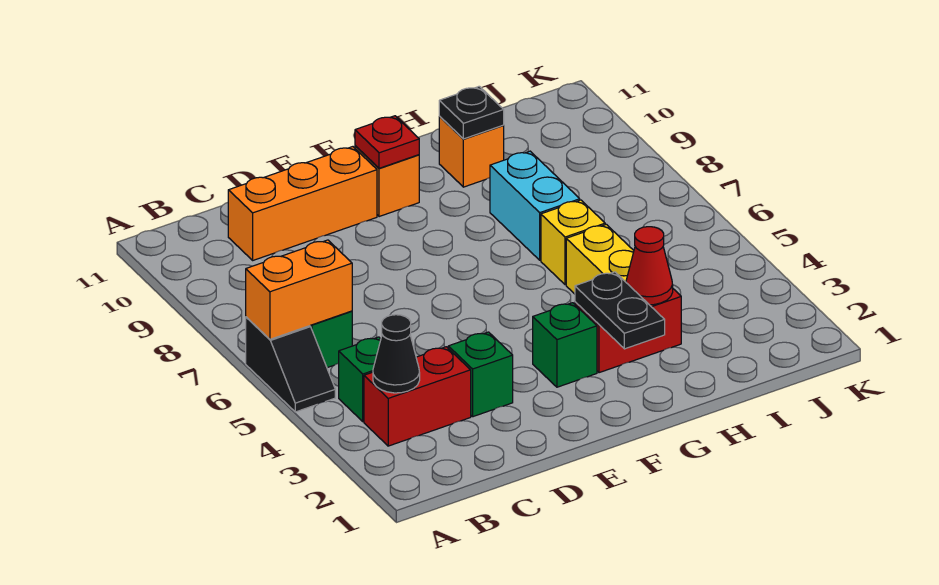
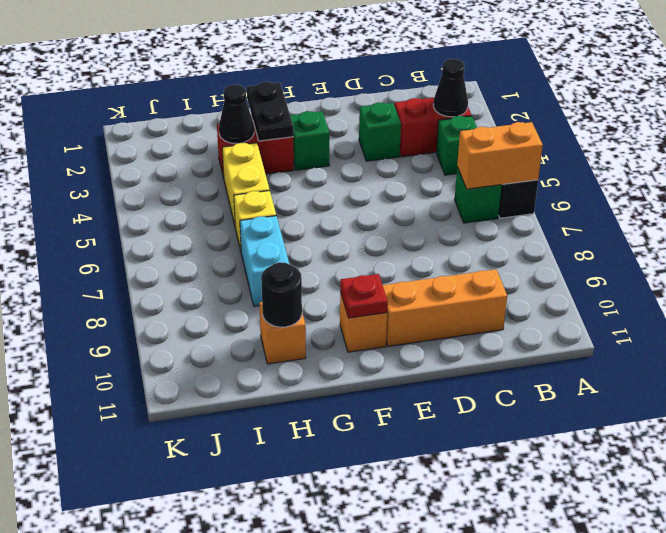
red cone H3 level 2 -> black cone H3 level 2
black plate H10 level 2 -> black round brick H10 level 2

